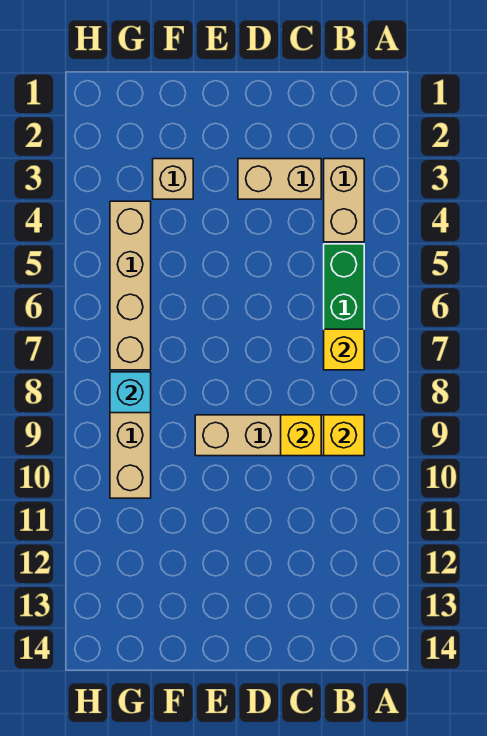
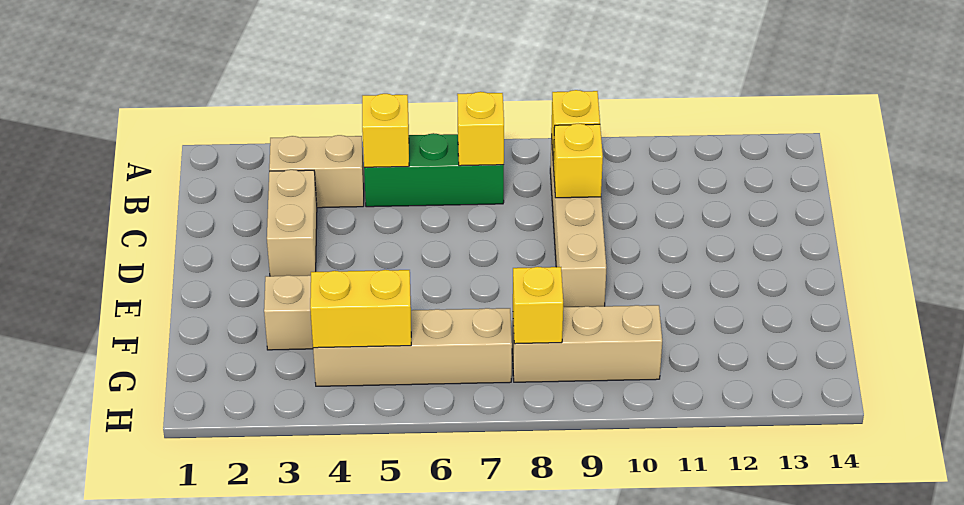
none -> yellow brick B5 level 2
none -> yellow brick G4:G5 level 2
cyan brick G8 level 2 -> yellow brick G8 level 2

